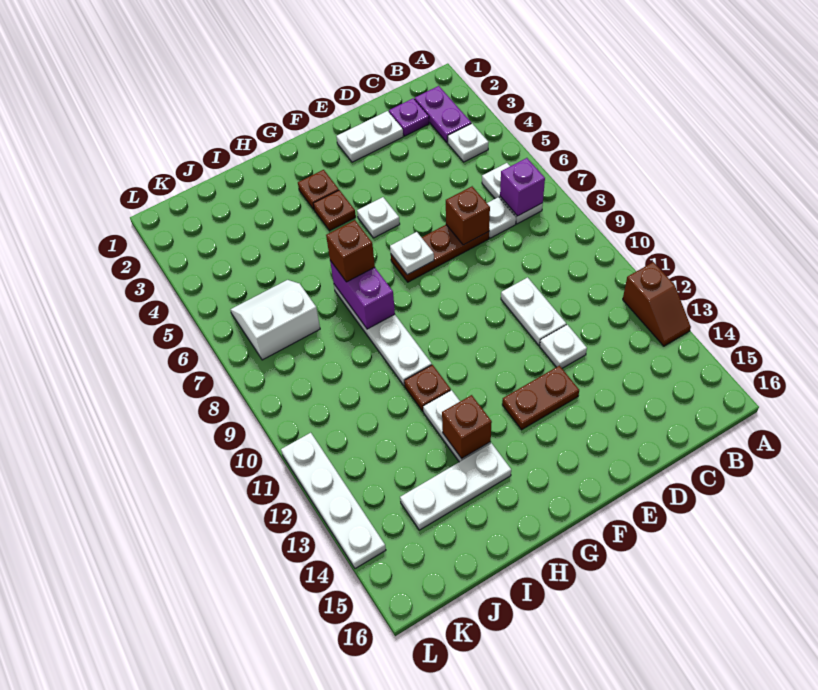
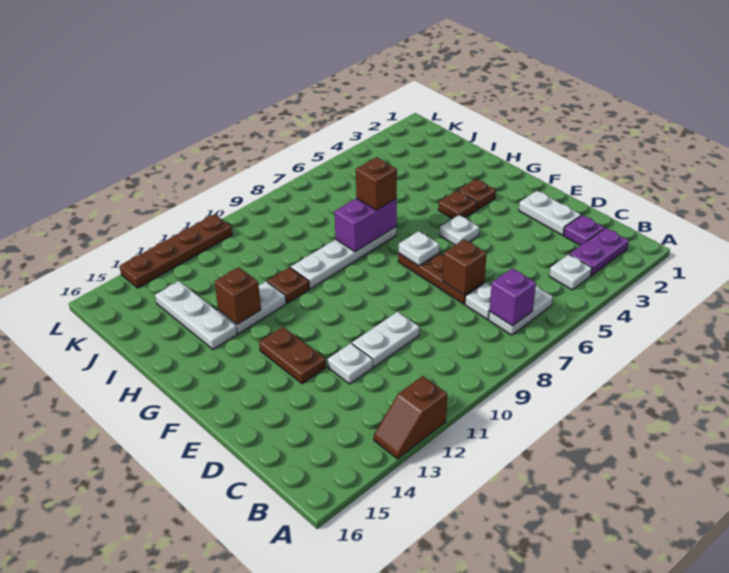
white slope J6:K7 level 1 top 7 -> none
white plate L11:L14 level 1 -> brown plate L11:L14 level 1

